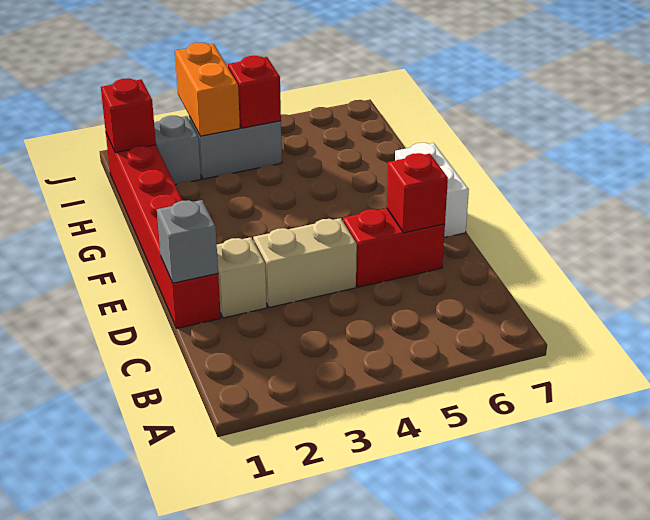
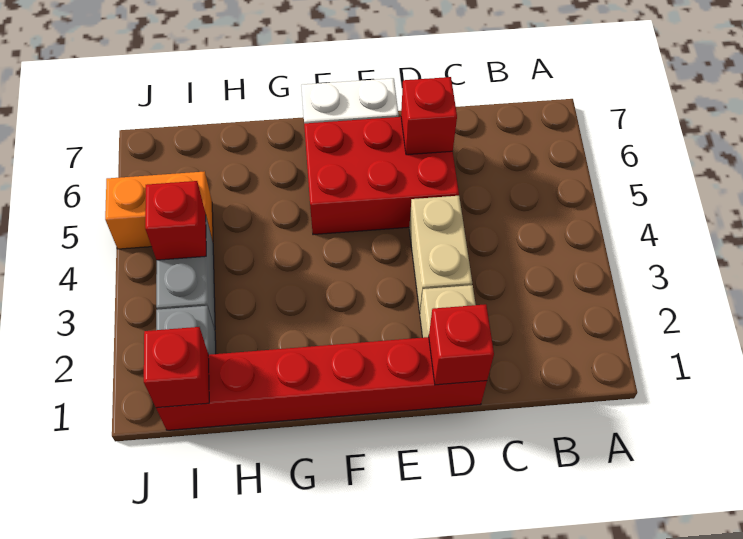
grey brick D1 level 2 -> red brick D1 level 2
red brick D5:D6 level 1 -> red brick D5:F6 level 1
orange brick I3:J3 level 2 -> orange brick I5:J5 level 1

